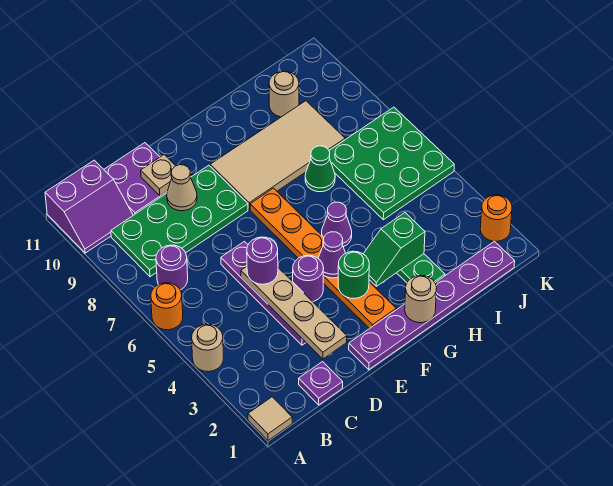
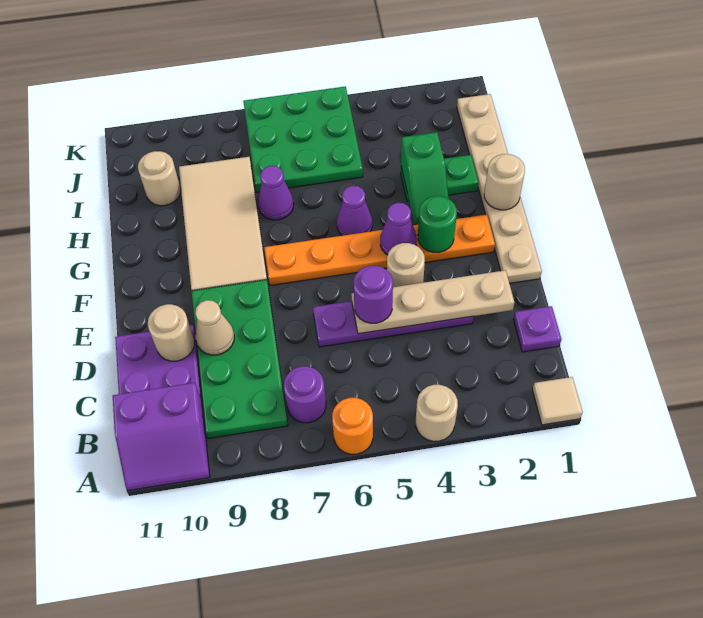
purple slope A10:B11 level 1 top 11 -> purple slope A10:B11 level 1 top B
tan plate D10 level 2 -> tan round brick D10 level 2
purple plate E1:J1 level 1 -> tan plate E1:J1 level 1
purple round brick E4 level 1 -> tan round brick E4 level 1
green cone H7 level 1 -> purple cone H7 level 1
orange round brick K2 level 1 -> none

